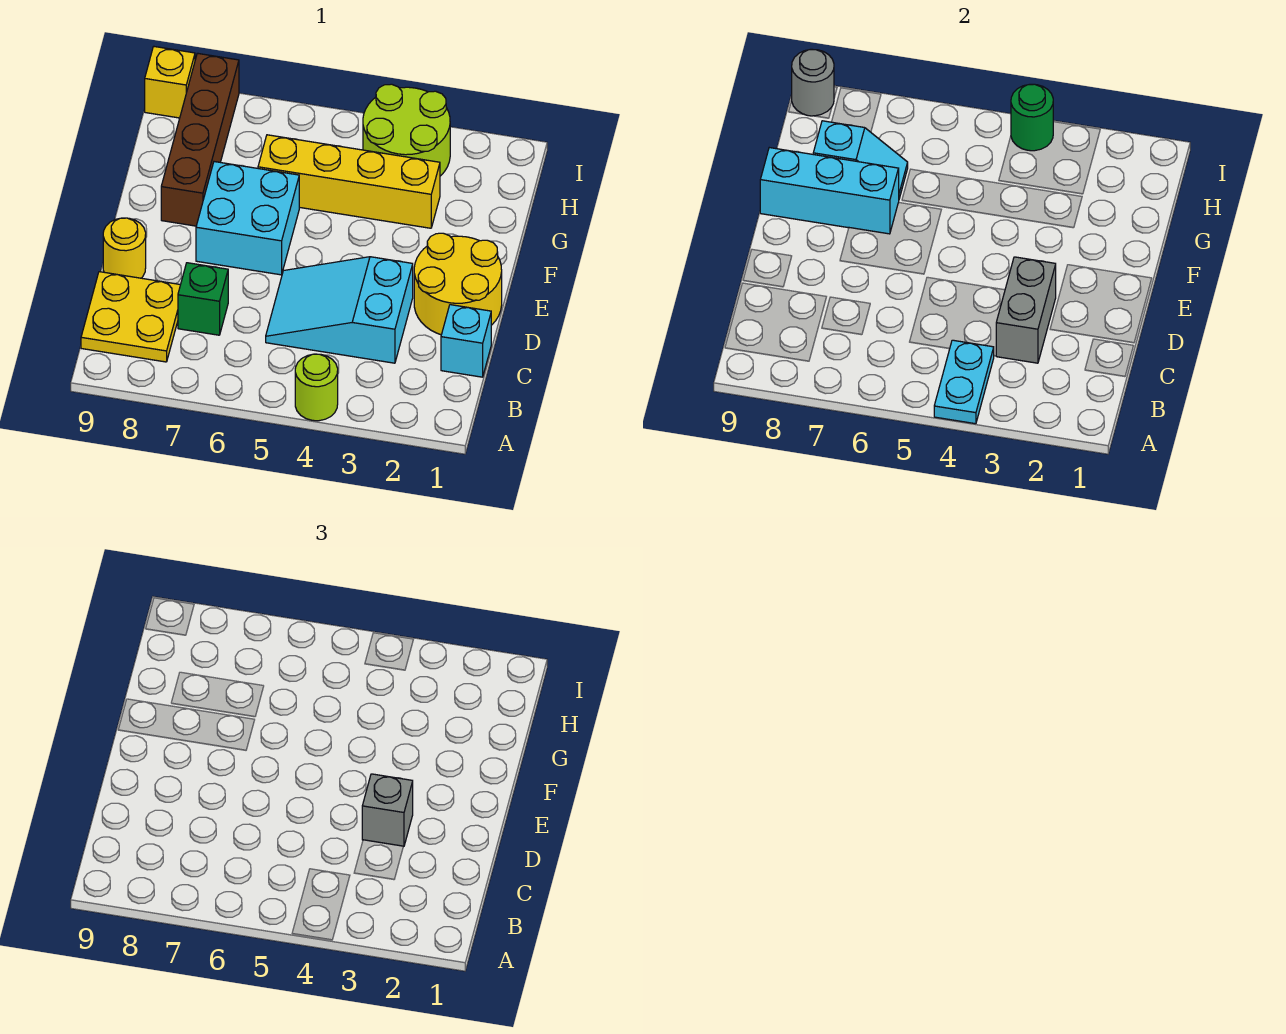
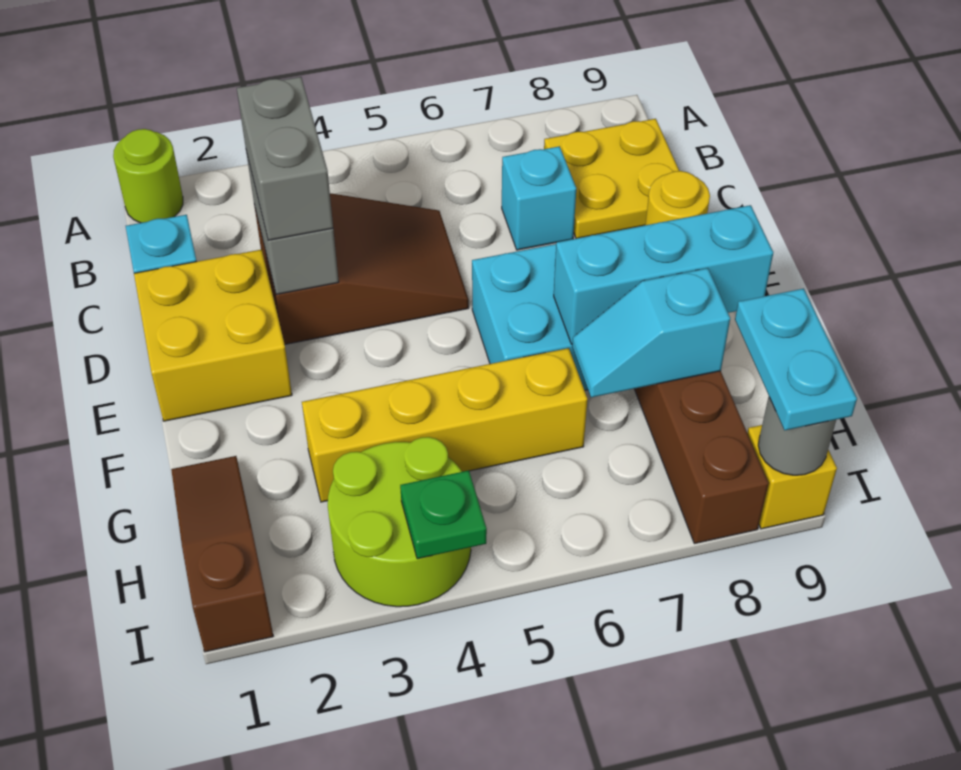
lime round brick A4 level 1 -> lime round brick A1 level 1
cyan plate A4:B4 level 2 -> cyan plate H9:I9 level 3
cyan slope C3:D5 level 1 top 3 -> brown slope C3:D5 level 1 top 3
green brick C7 level 1 -> cyan brick C7 level 1
yellow round brick D1:E2 level 1 -> yellow brick D1:E2 level 1
grey brick D3 level 3 -> grey brick C3:D3 level 3
none -> brown slope G1:I1 level 1 top I
green round brick I4 level 2 -> green plate I4 level 2

